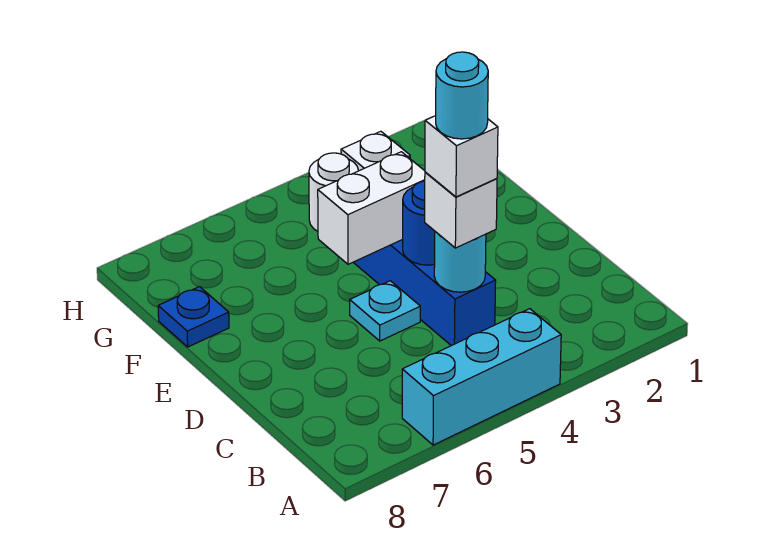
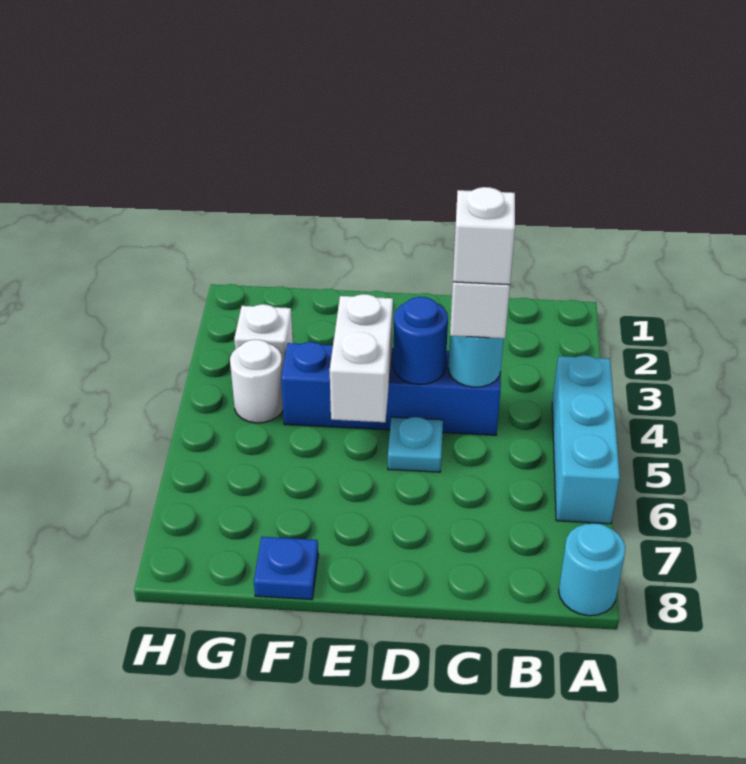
cyan round brick C4 level 5 -> cyan round brick A8 level 1

